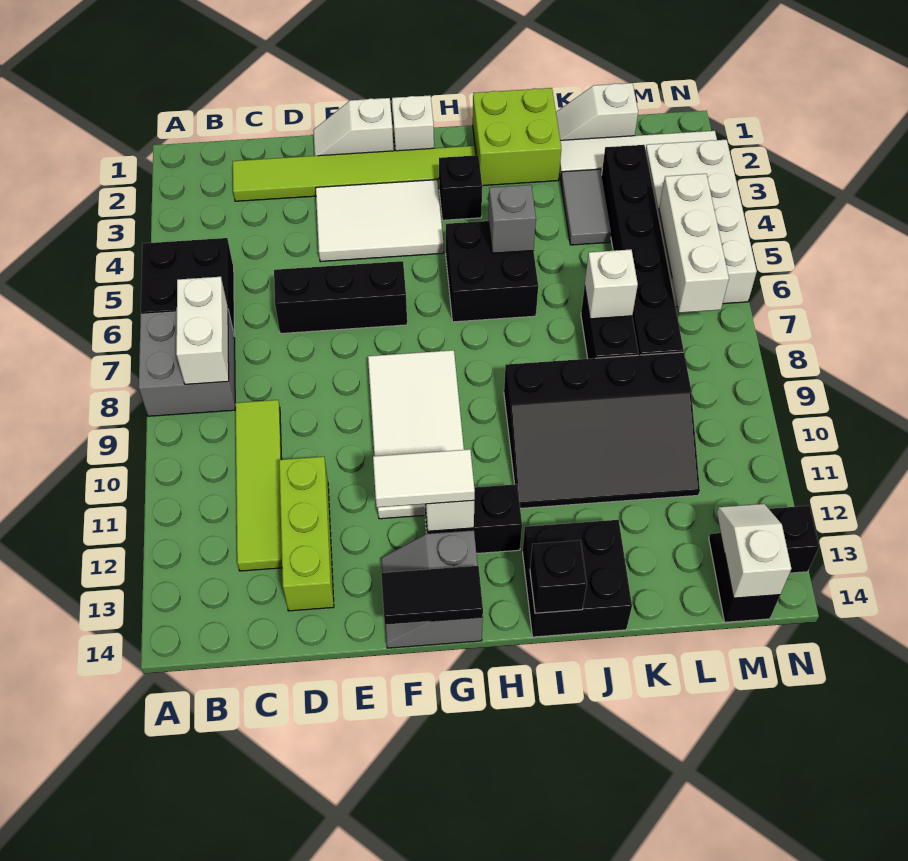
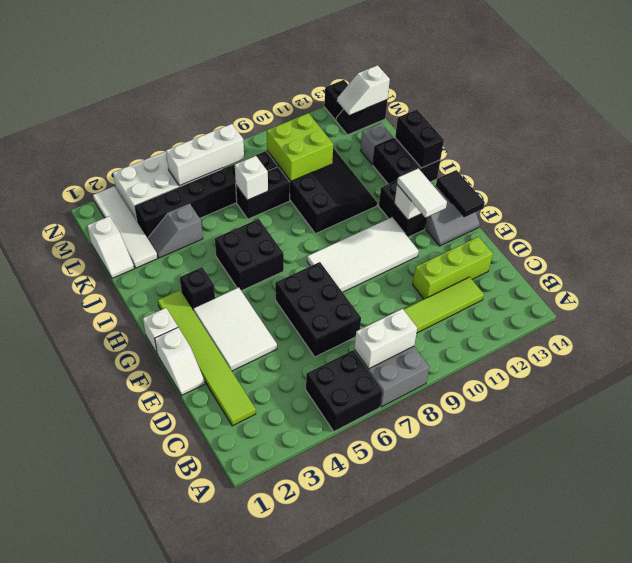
black brick D6:F6 level 1 -> black brick D6:F7 level 1
lime brick I1:J2 level 1 -> lime brick K9:L10 level 2
grey brick I5 level 2 -> grey brick K13 level 1
black brick I14 level 2 -> black brick I14:J14 level 2
grey tile K3:K4 level 1 -> grey slope K3:K4 level 1 top 4

